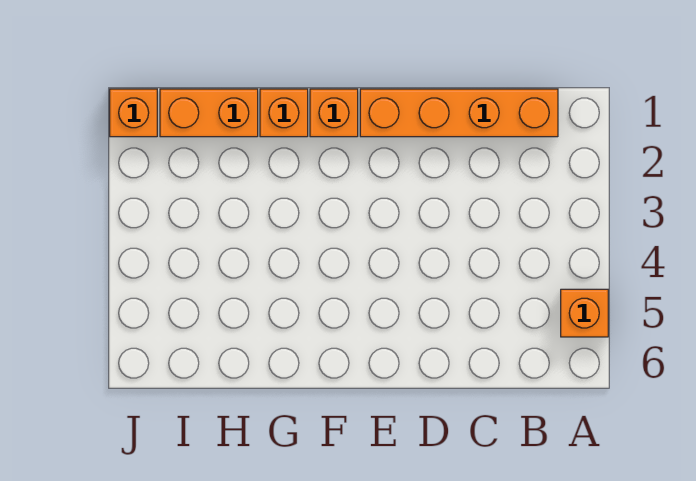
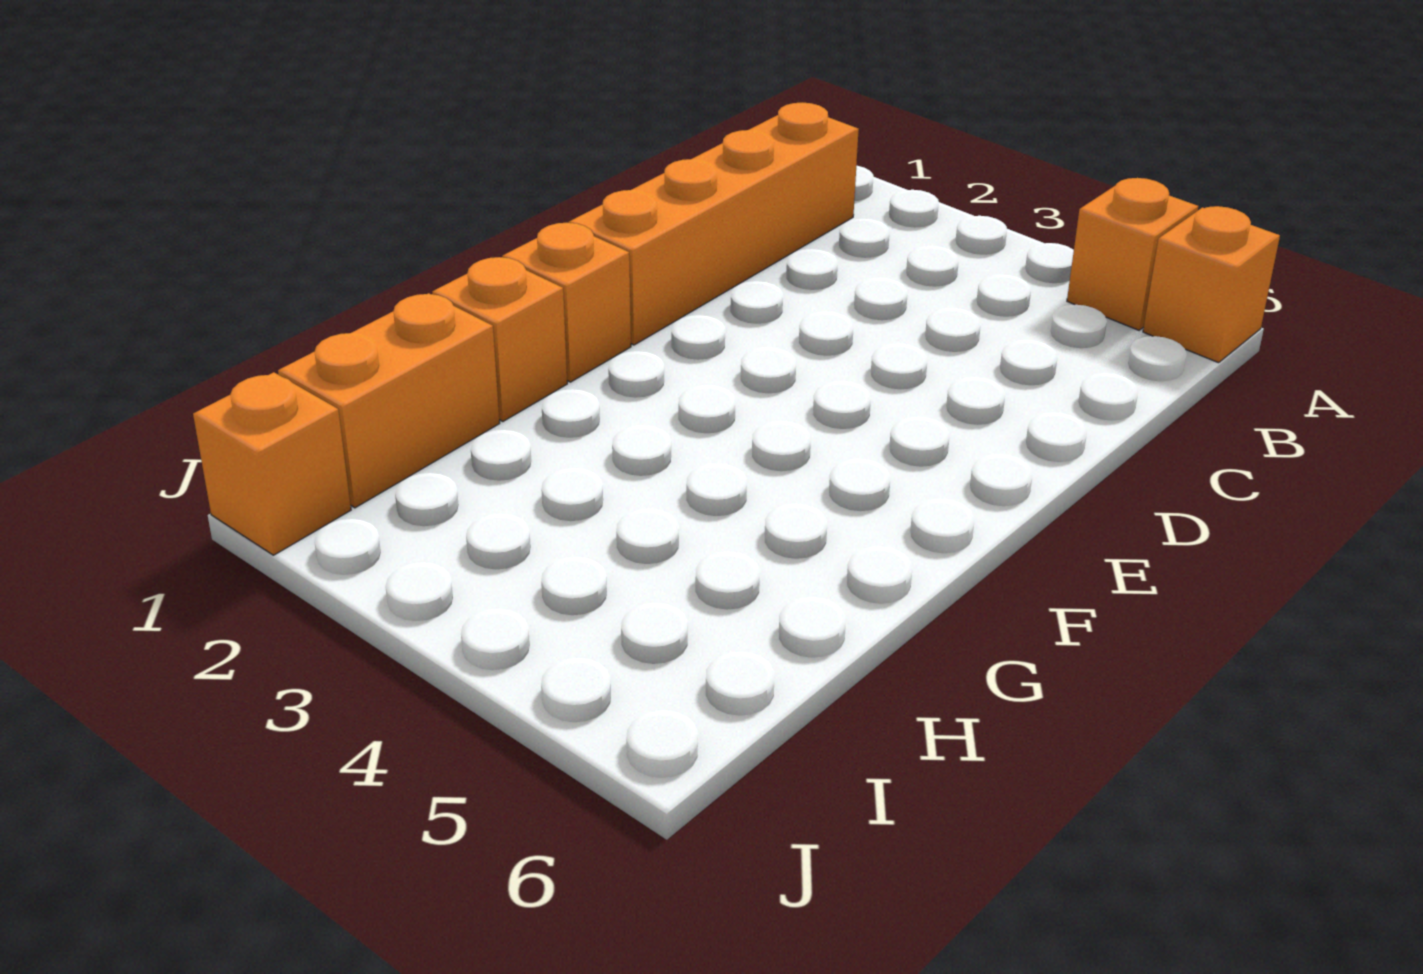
none -> orange brick A6 level 1

